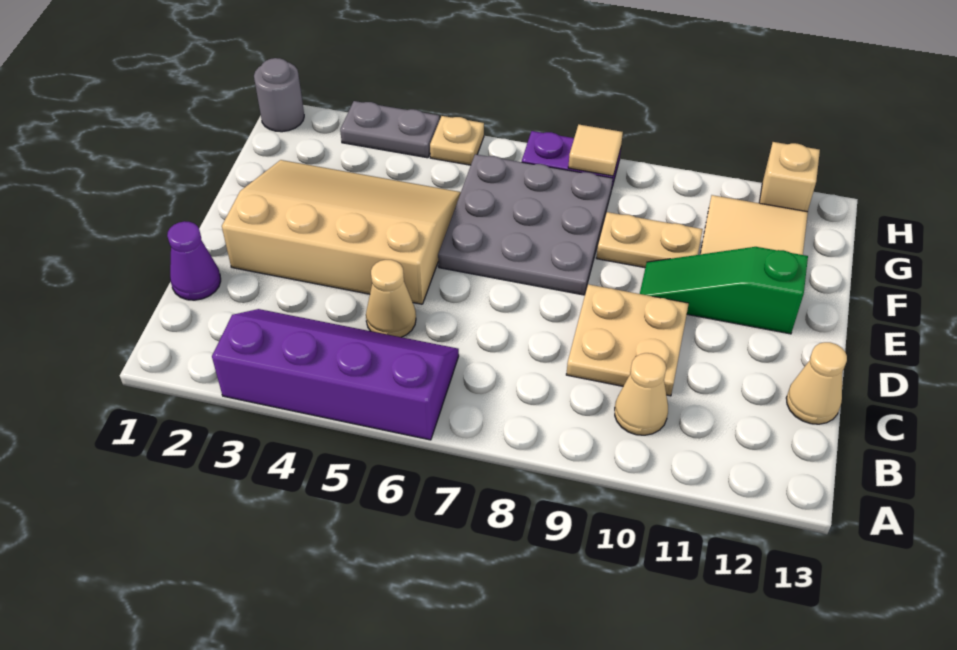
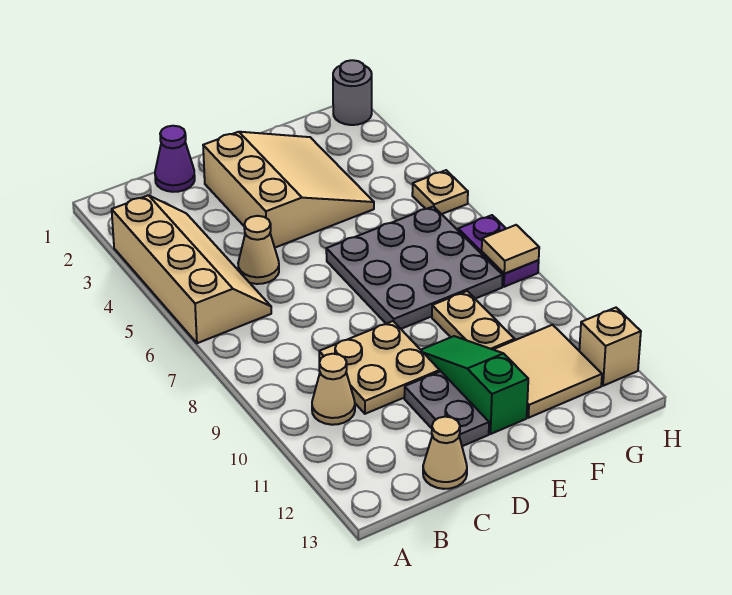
purple slope A3:B6 level 1 top A -> tan slope A3:B6 level 1 top A
tan slope D2:F5 level 1 top D -> tan slope D2:F4 level 1 top D
grey plate H3:H4 level 1 -> grey plate D11:D12 level 1

